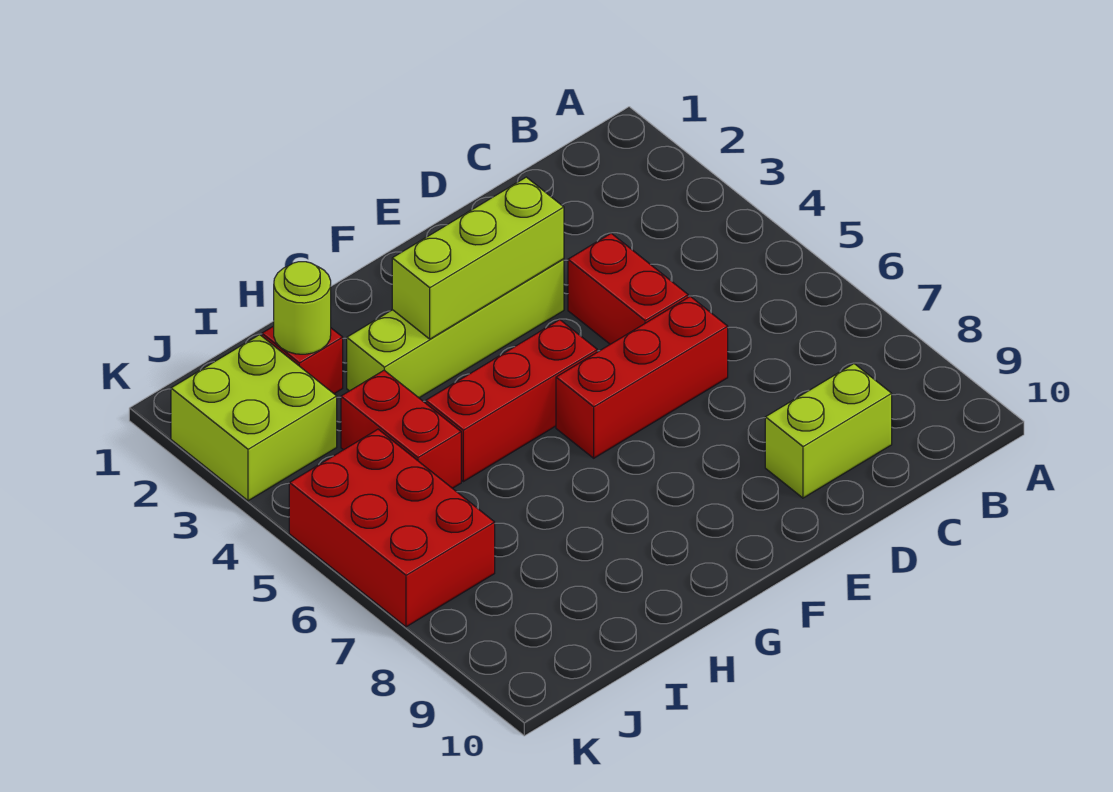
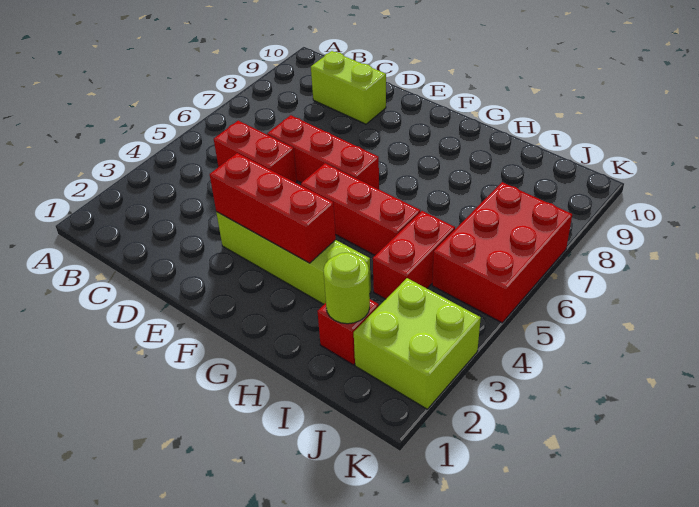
red brick D4:D5 level 1 -> red brick C5:D5 level 1
lime brick E3:G3 level 2 -> red brick E3:G3 level 2

